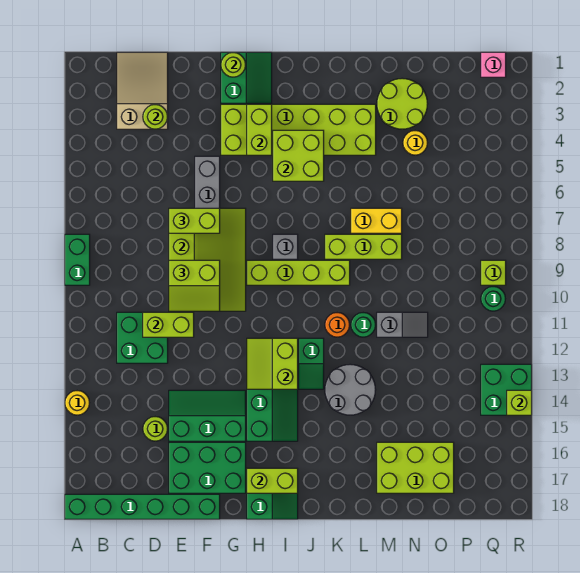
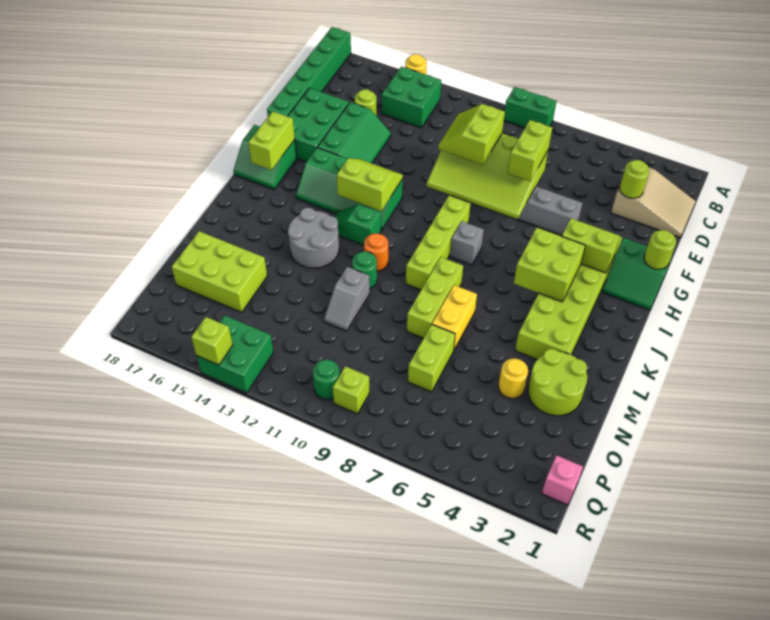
green brick C11:D12 level 1 -> green brick B13:C14 level 1
lime brick D11:E11 level 2 -> lime brick N7:O7 level 1
lime brick M16:O17 level 1 -> lime brick N15:O17 level 1

